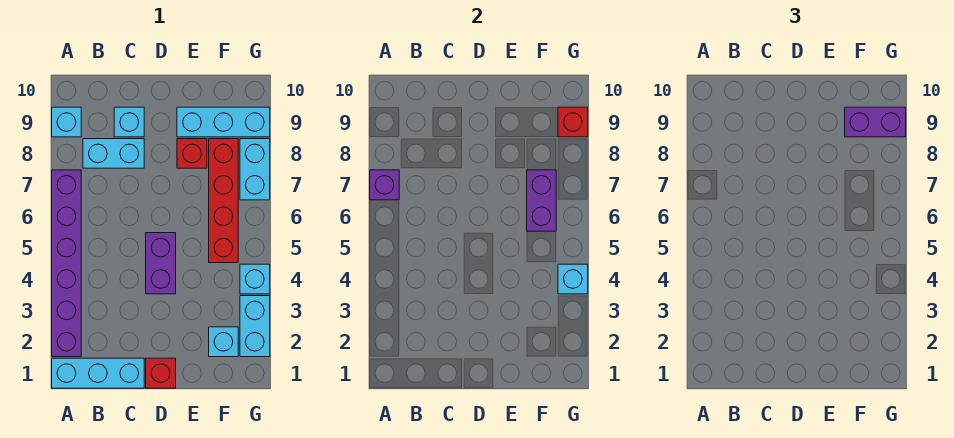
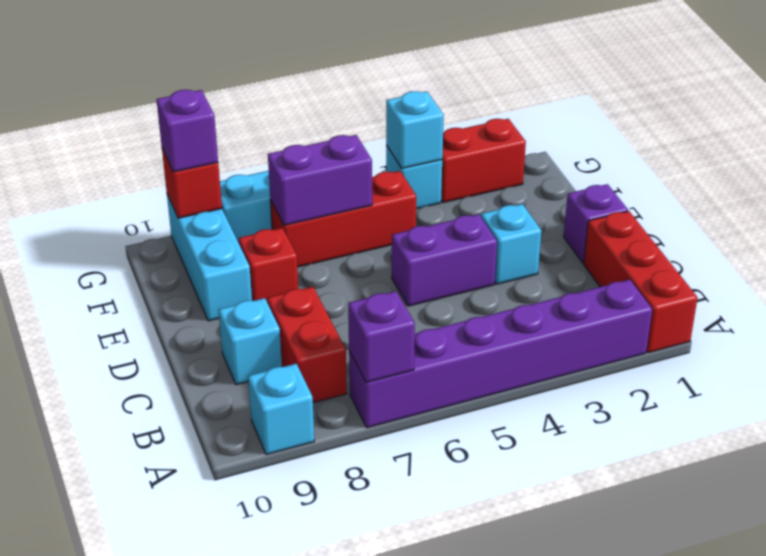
cyan brick A1:C1 level 1 -> red brick A1:C1 level 1
cyan brick B8:C8 level 1 -> red brick B8:C8 level 1
red brick D1 level 1 -> purple brick D1 level 1
cyan brick F2 level 1 -> cyan brick D3 level 1
red brick F5:F8 level 1 -> red brick F5:F7 level 1
purple brick F9:G9 level 3 -> purple brick G9 level 3
cyan brick G2:G3 level 1 -> red brick G2:G3 level 1

